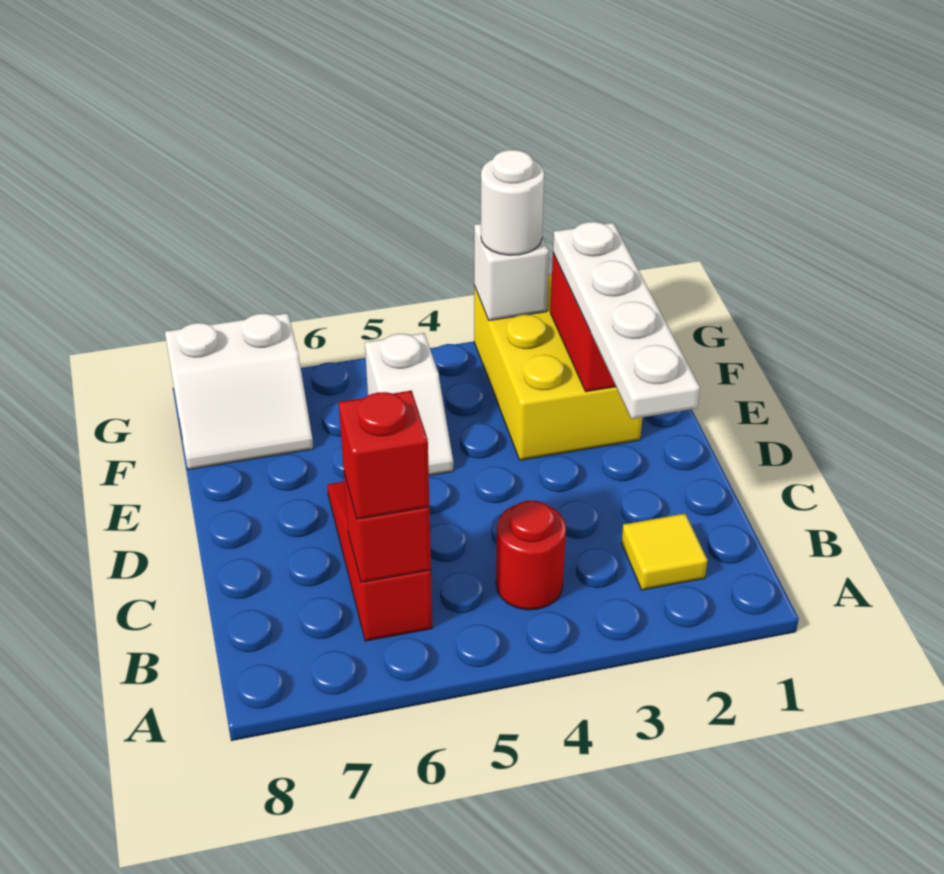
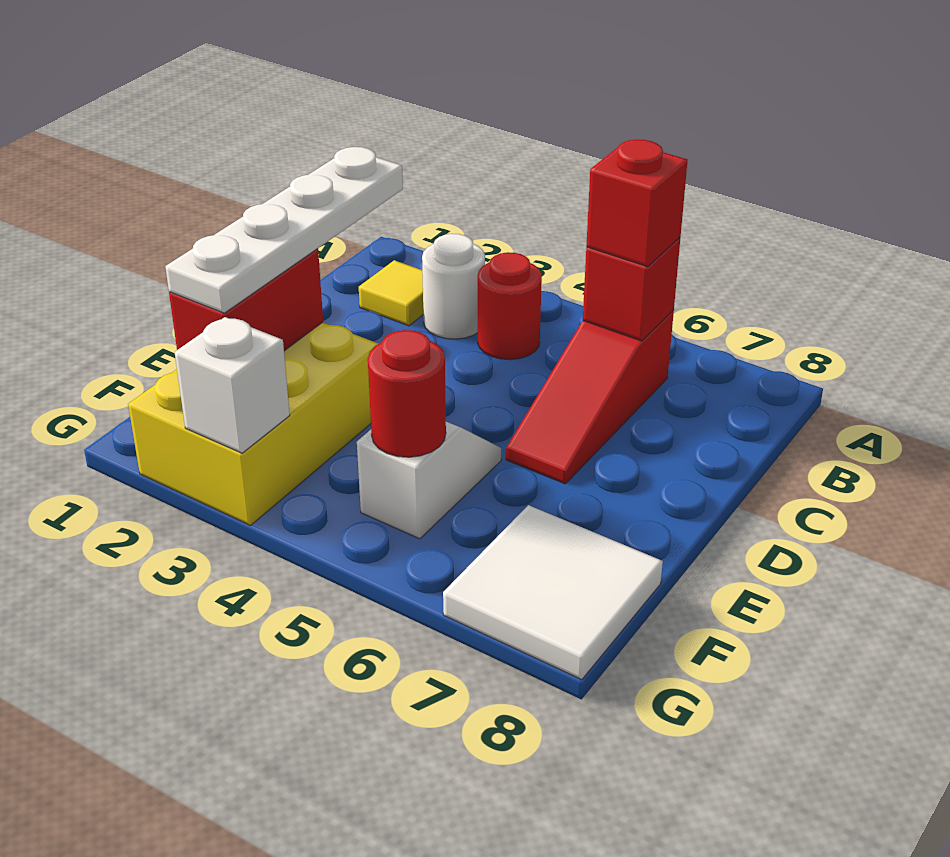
none -> red round brick F5 level 2
white slope F7:G8 level 1 top G -> white tile F7:G8 level 1
white round brick G3 level 3 -> white round brick B3 level 1

